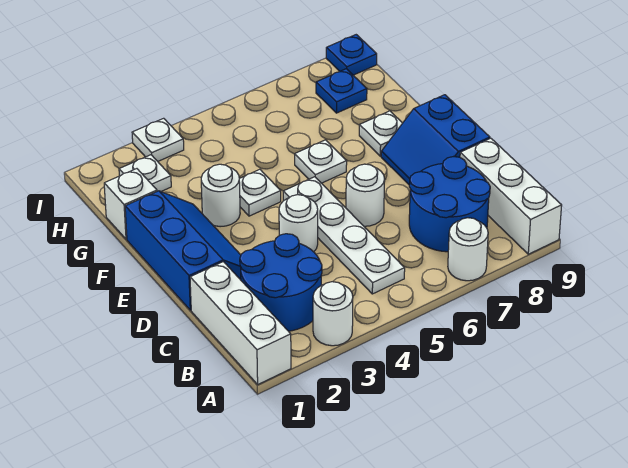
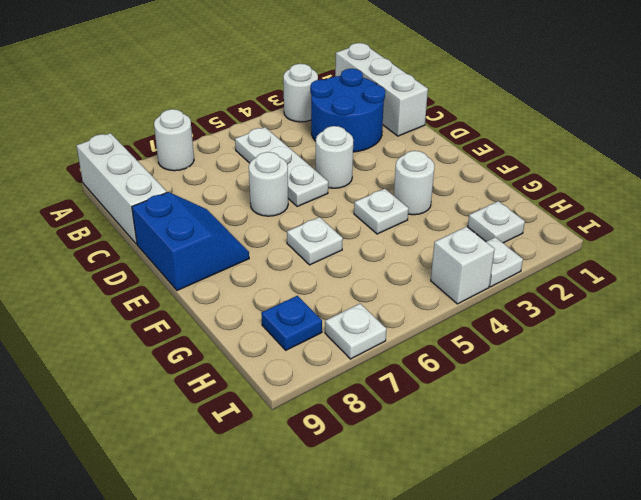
white plate B5:E5 level 1 -> white plate B5:D5 level 1
blue round brick B7:C8 level 1 -> none
blue slope D1:F2 level 1 top 1 -> none
white plate F8 level 1 -> white plate I7 level 1
white brick G1 level 1 -> white brick I4 level 1
blue plate I9 level 1 -> none

